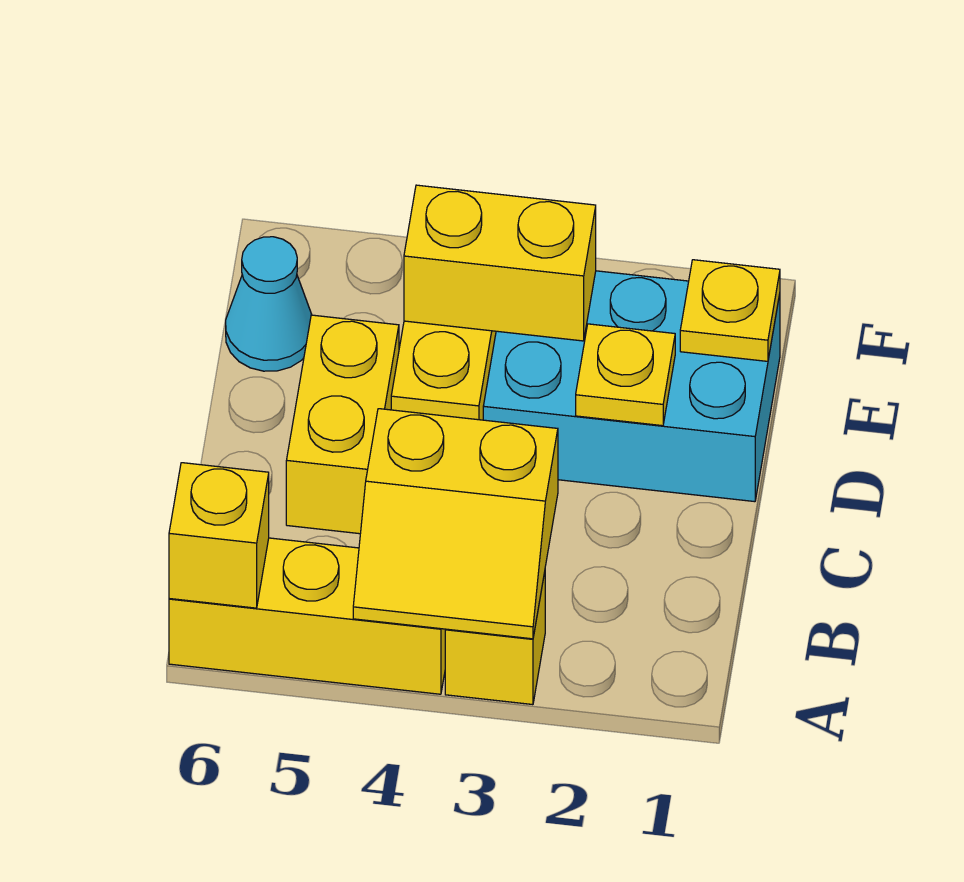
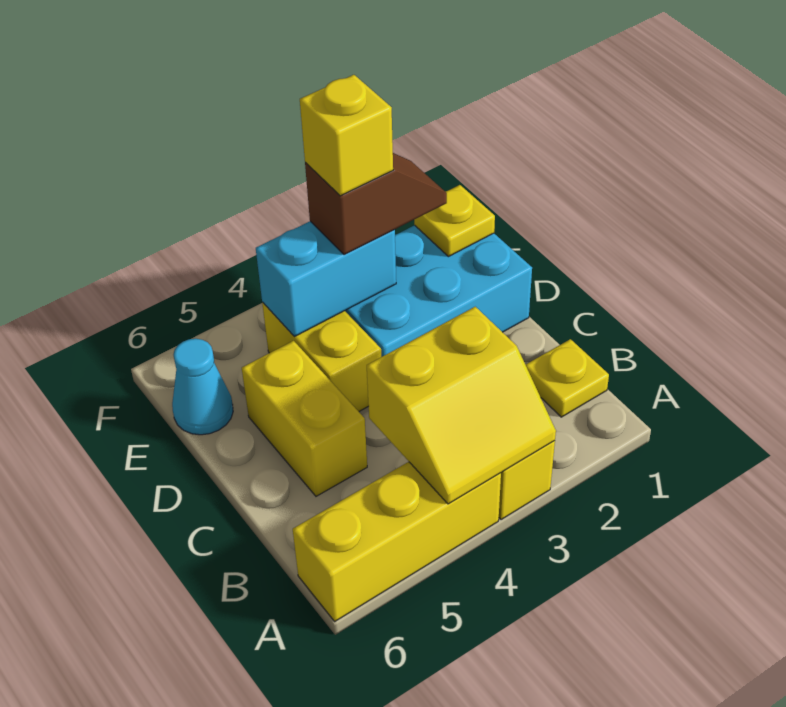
yellow brick A6 level 2 -> yellow brick E3 level 4
yellow plate D2 level 2 -> yellow plate B1 level 1
none -> brown slope E2:E3 level 3 top 3
yellow brick E3:E4 level 2 -> cyan brick E3:E4 level 2

